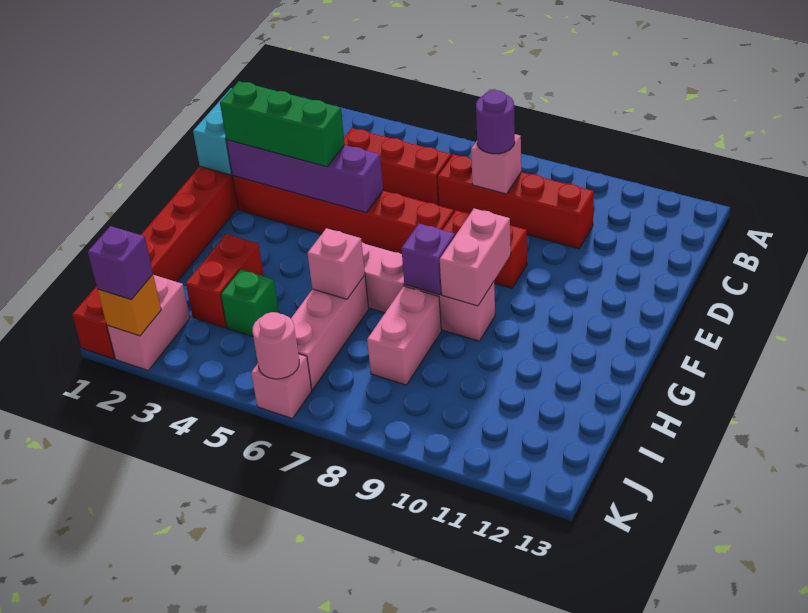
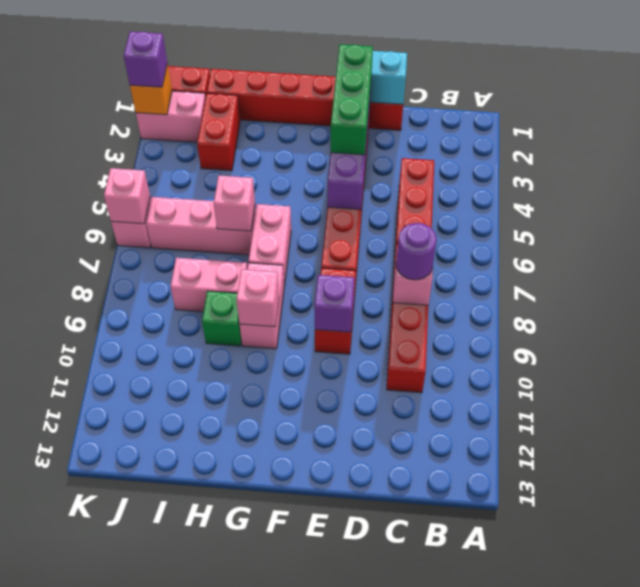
pink brick F9:G9 level 2 -> pink brick G9 level 2
purple brick G8 level 2 -> purple brick E9 level 2
red brick H3:I3 level 1 -> red brick I2:I3 level 1
green brick I4 level 1 -> green brick H9 level 1
pink round brick K6 level 2 -> pink brick K6 level 2

